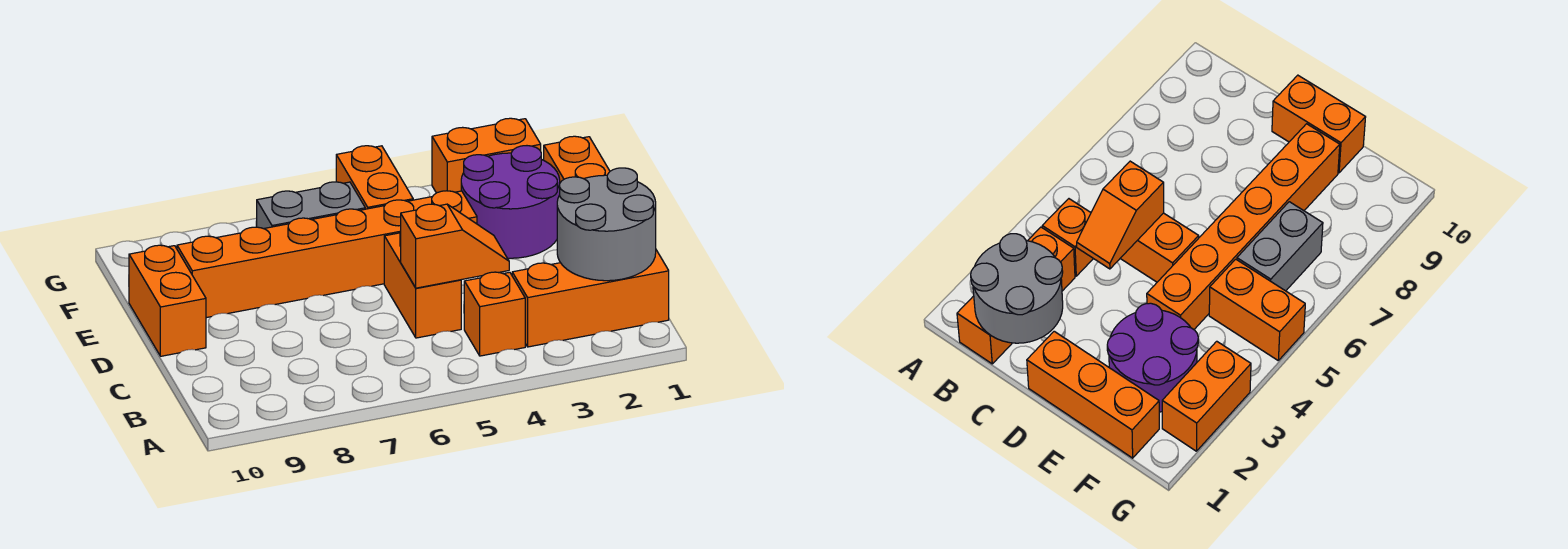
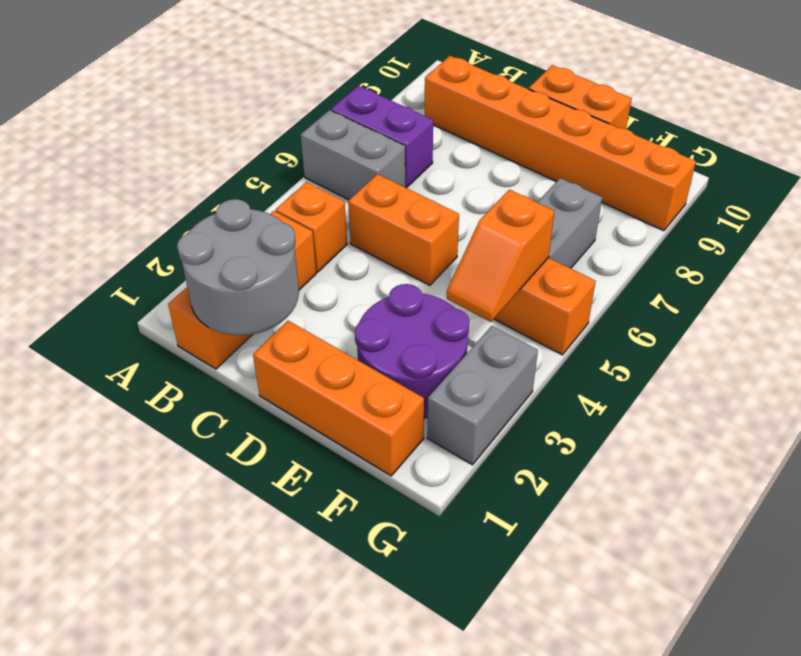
none -> grey brick A6:B6 level 1
none -> purple brick A7:B7 level 1
orange slope C4:C5 level 2 top 5 -> orange slope F4:F5 level 2 top 5
orange brick E4:E9 level 1 -> orange brick B9:G9 level 1
orange brick G2:G3 level 1 -> grey brick G2:G3 level 1

